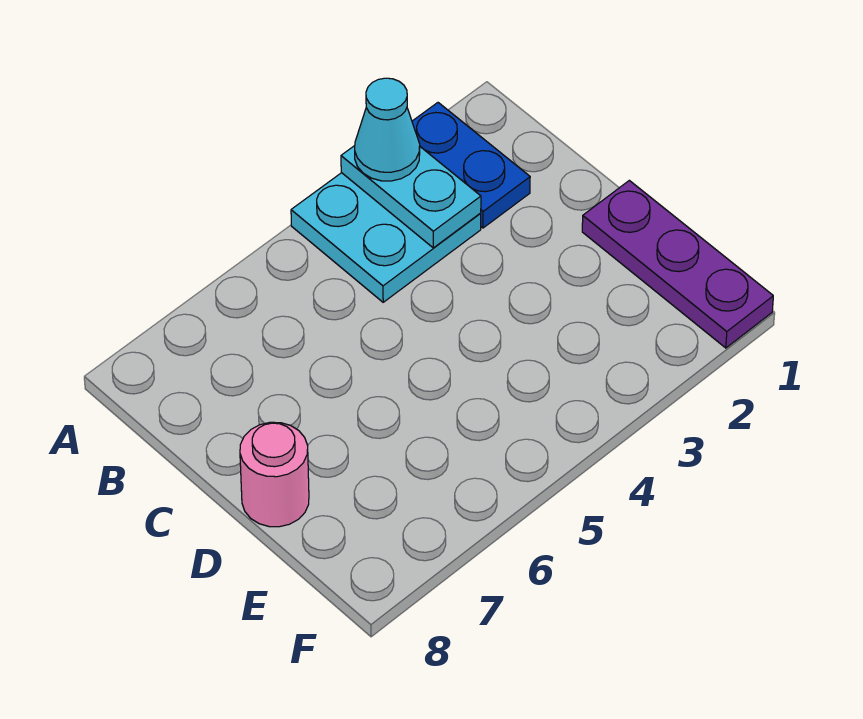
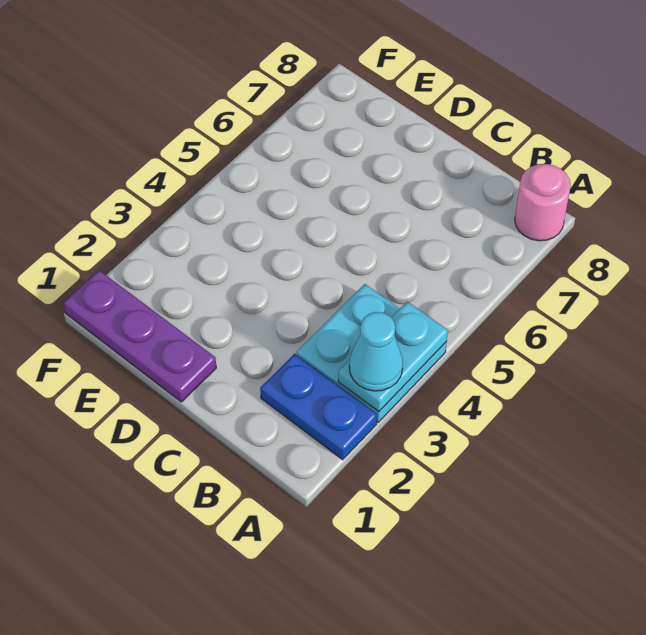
cyan plate A3:B3 level 2 -> cyan plate A3:A4 level 2
pink round brick D8 level 1 -> pink round brick A8 level 1

